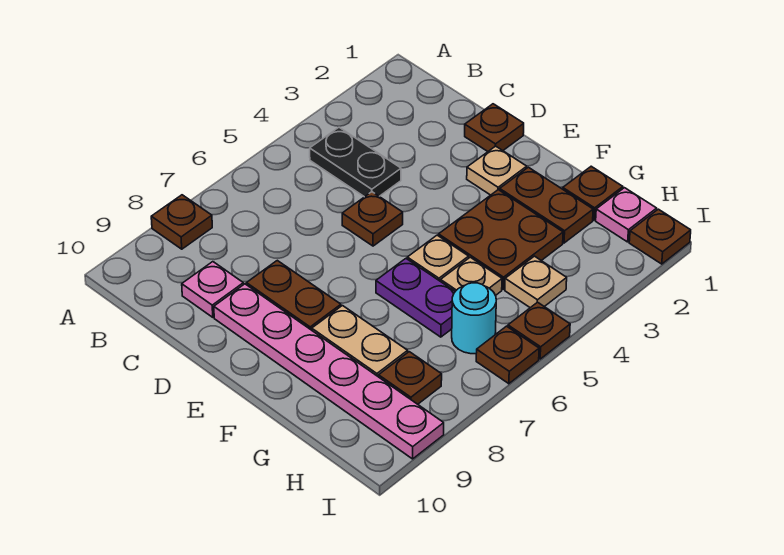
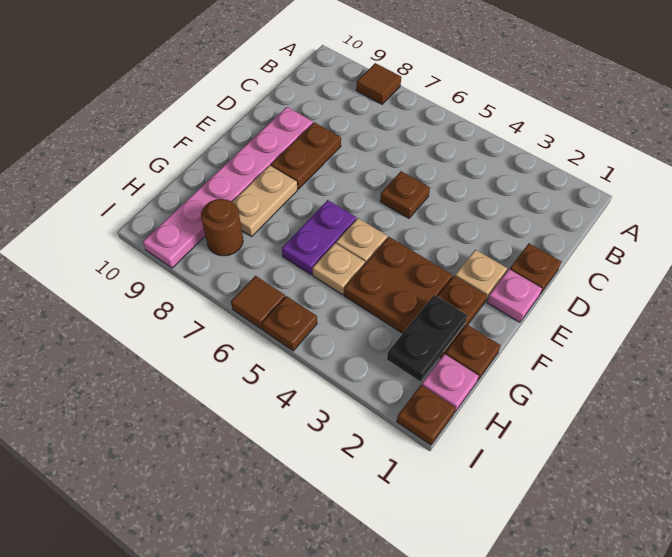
brown plate A8 level 1 -> brown tile A8 level 1
black plate B4:C4 level 1 -> black plate G2:H2 level 2
pink plate C9 level 1 -> pink plate E1 level 1
tan plate H4 level 1 -> none
cyan round brick H6 level 1 -> none
brown plate H8 level 1 -> brown round brick H8 level 1
brown plate I6 level 1 -> brown tile I6 level 1

